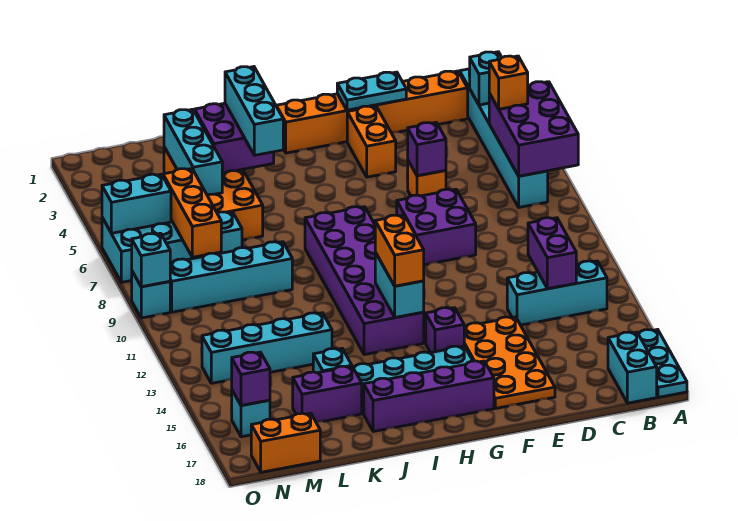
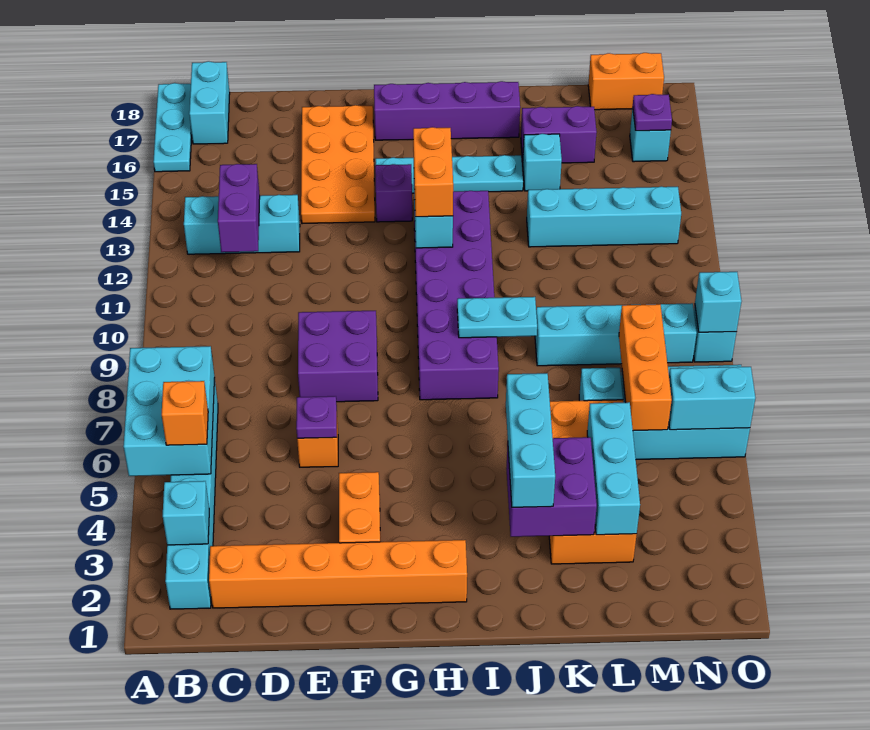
purple brick A5:B7 level 2 -> cyan brick A5:B7 level 2
cyan plate E2:F2 level 2 -> cyan plate I9:J9 level 2
purple brick E6 level 2 -> purple plate E6 level 2
purple brick N16 level 2 -> purple plate N16 level 2

